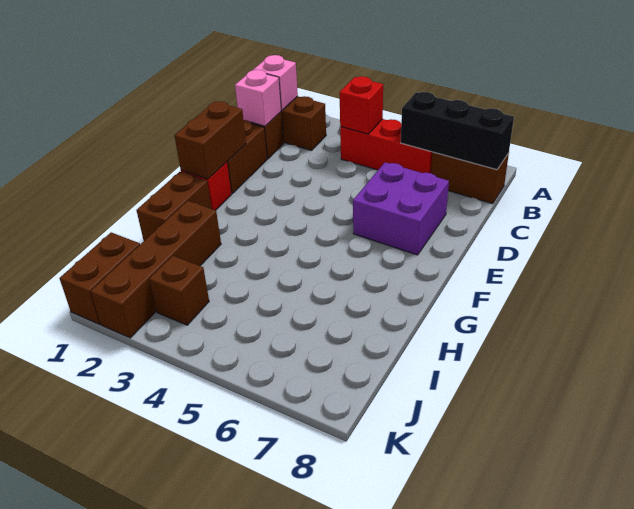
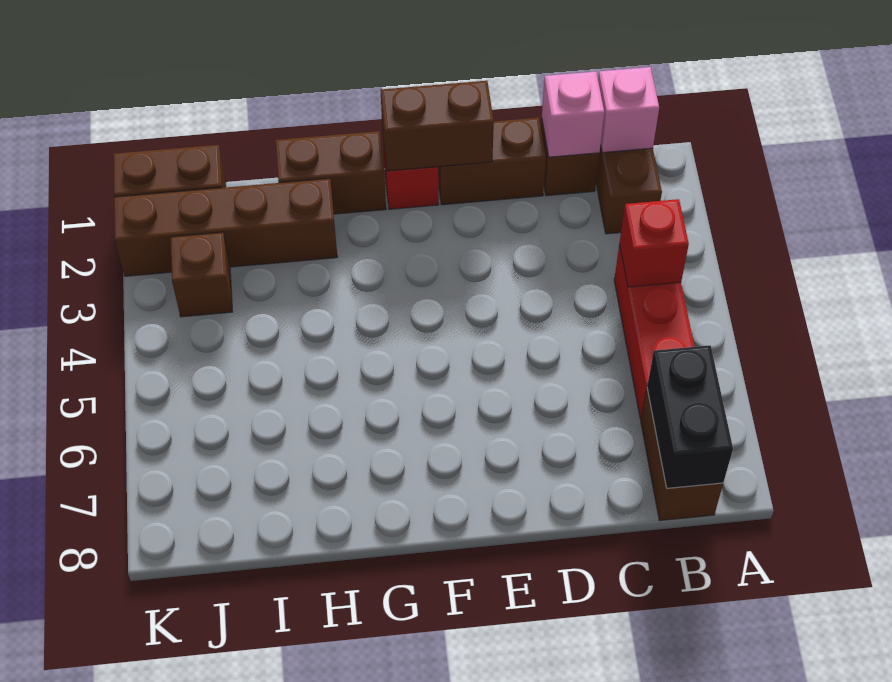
black brick B6:B8 level 2 -> black brick B7:B8 level 2
purple brick D6:E7 level 1 -> none

